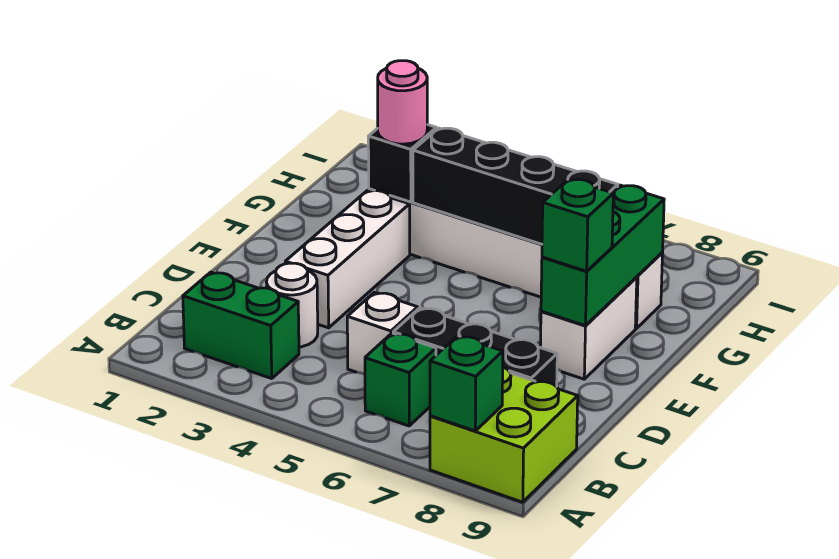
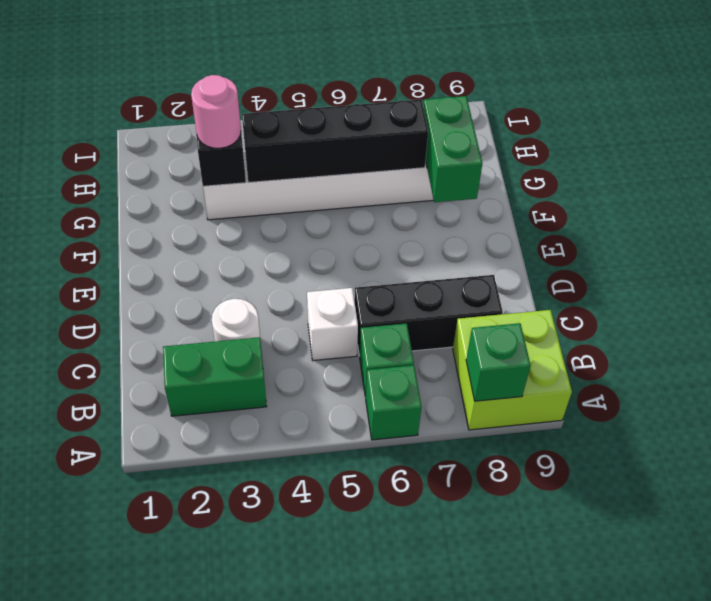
white brick D3:F3 level 1 -> none
white brick E8:F8 level 1 -> none
green brick E8:G8 level 2 -> green brick F8:G8 level 2
green brick E8 level 3 -> green brick A6 level 1

